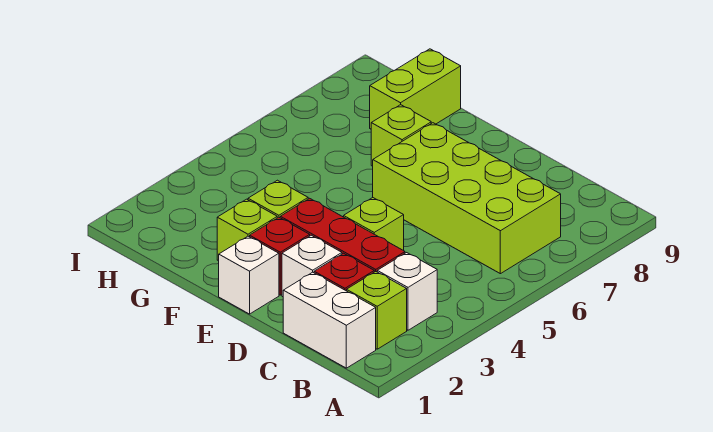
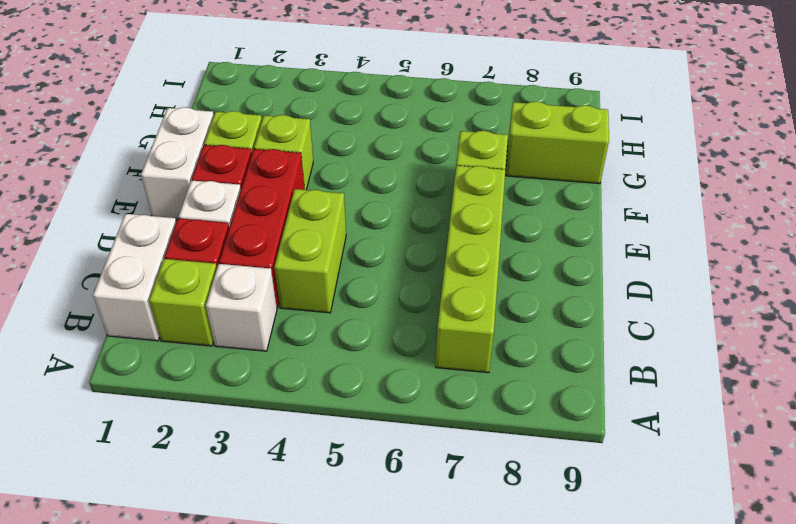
lime brick B6:E7 level 1 -> lime brick B7:E7 level 1
lime brick D4 level 1 -> lime brick C4:D4 level 1
white brick E1 level 1 -> white brick E1:F1 level 1

